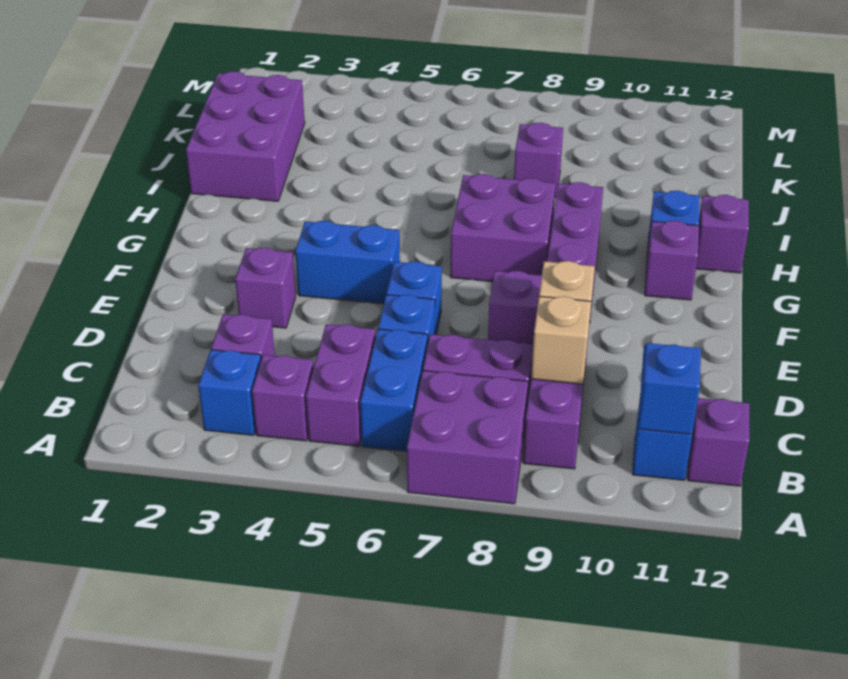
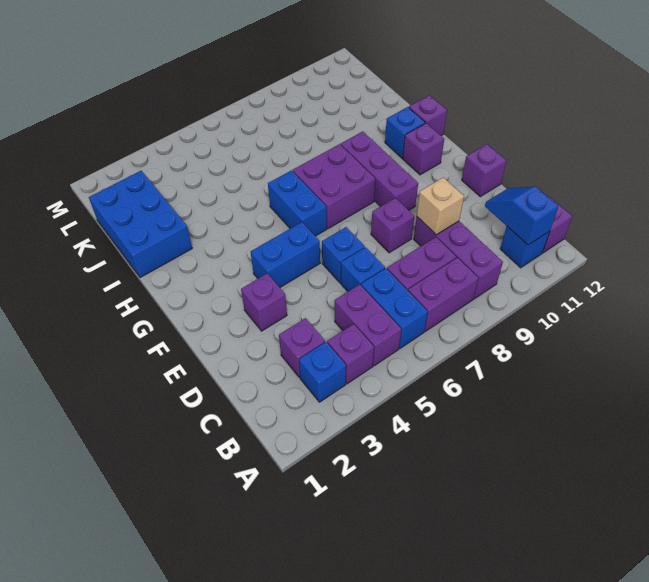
purple brick A7:B8 level 1 -> purple brick B7:B8 level 1
tan brick C9 level 2 -> none
none -> blue brick G6:H6 level 1
purple brick I1:K2 level 1 -> blue brick I1:K2 level 1
purple brick J8 level 1 -> purple brick E12 level 1

